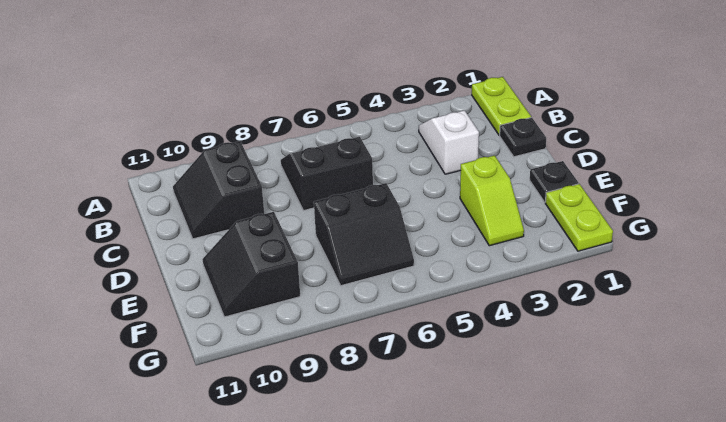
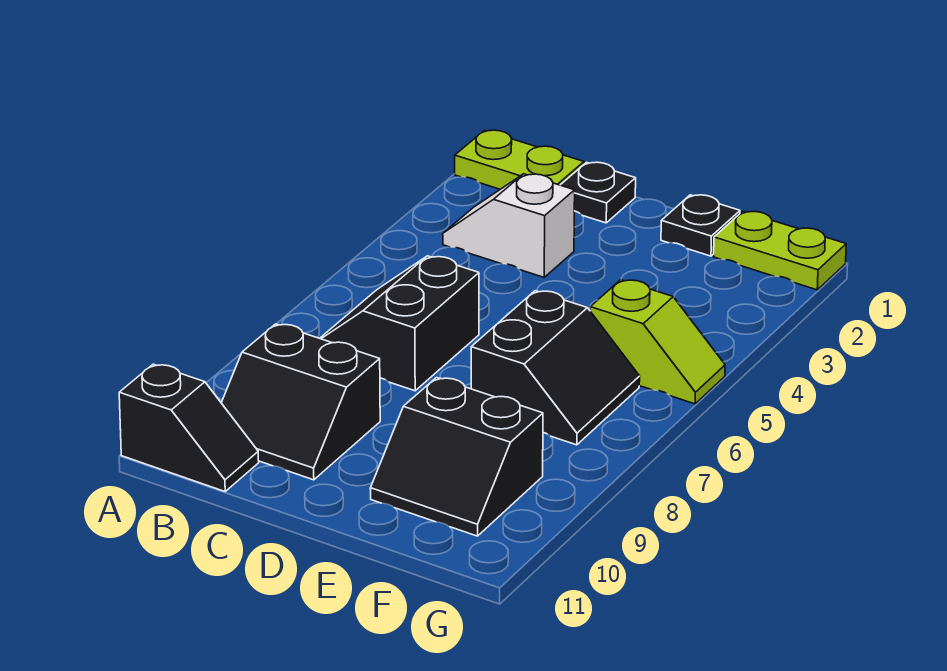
none -> black slope A11:B11 level 1 top A
lime slope E3:F3 level 1 top E -> lime slope F5:G5 level 1 top F

